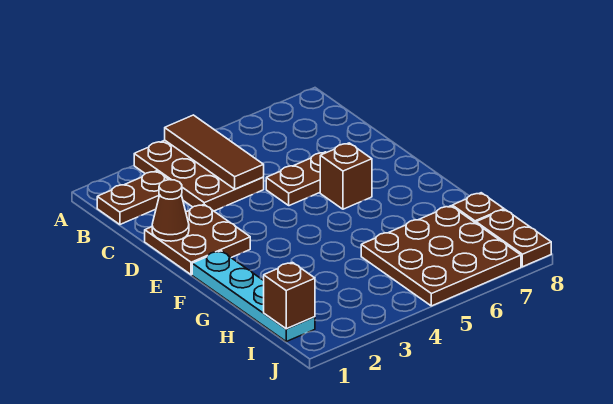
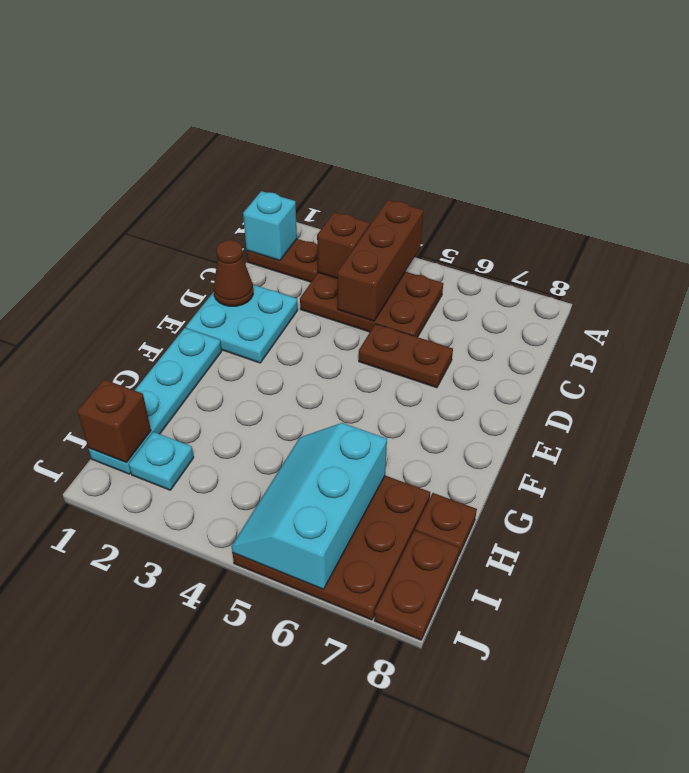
brown plate A3:C4 level 1 -> brown plate B3:C5 level 1
brown tile A4:C4 level 2 -> brown brick A4:C4 level 2
none -> cyan brick B1 level 2
brown plate D1:E2 level 1 -> cyan plate D1:E2 level 1
brown brick E6 level 1 -> brown brick B3 level 2
none -> cyan slope H5:J6 level 2 top 6
none -> cyan plate I2 level 1

